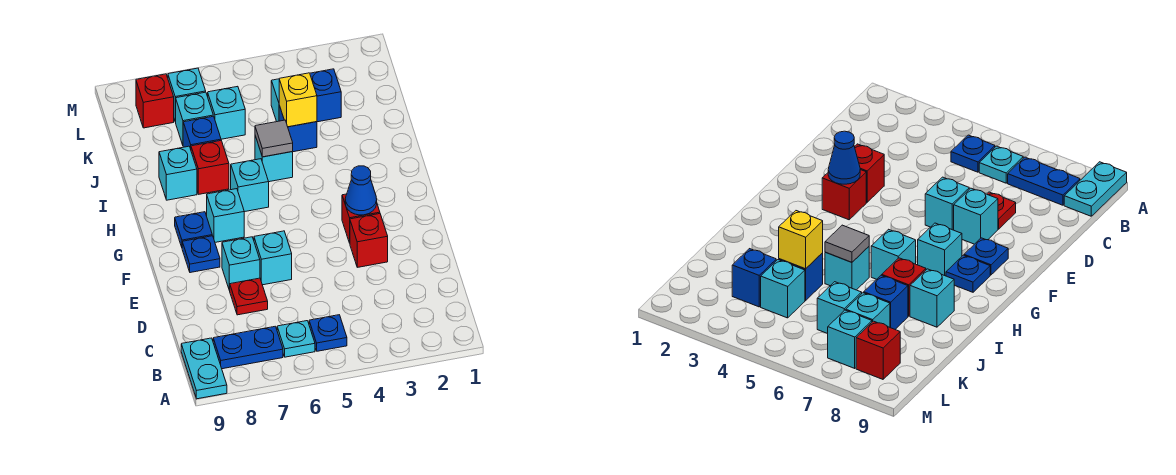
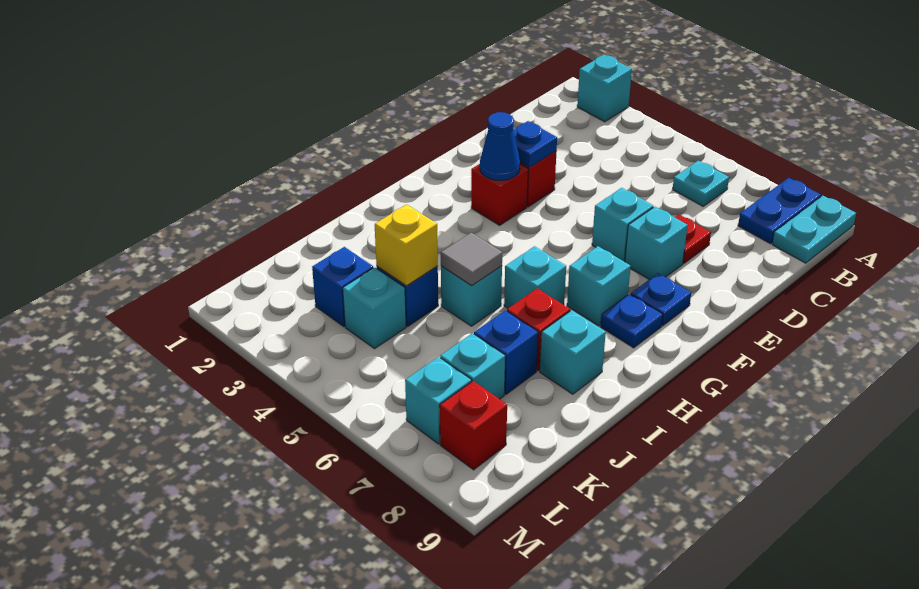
blue plate B5 level 1 -> blue plate E3 level 2
blue plate B7:B8 level 1 -> blue plate A8:B8 level 1
cyan brick K6 level 1 -> cyan brick A2 level 1

